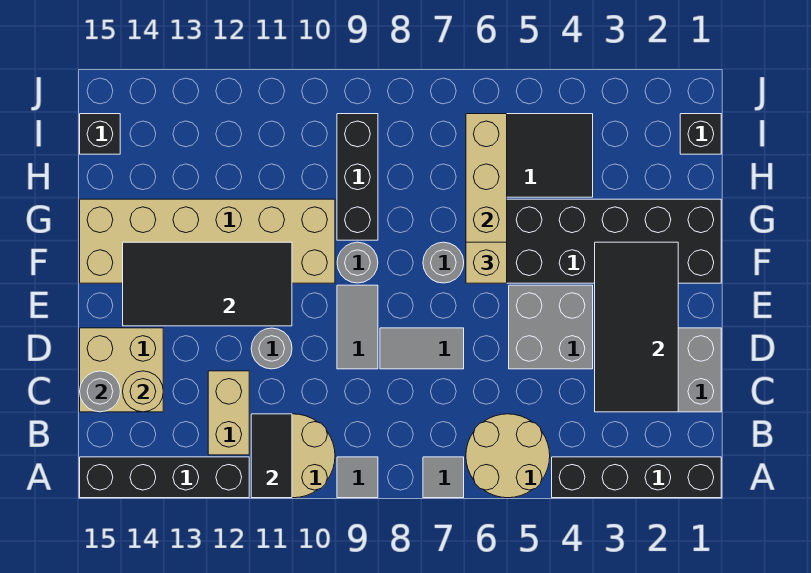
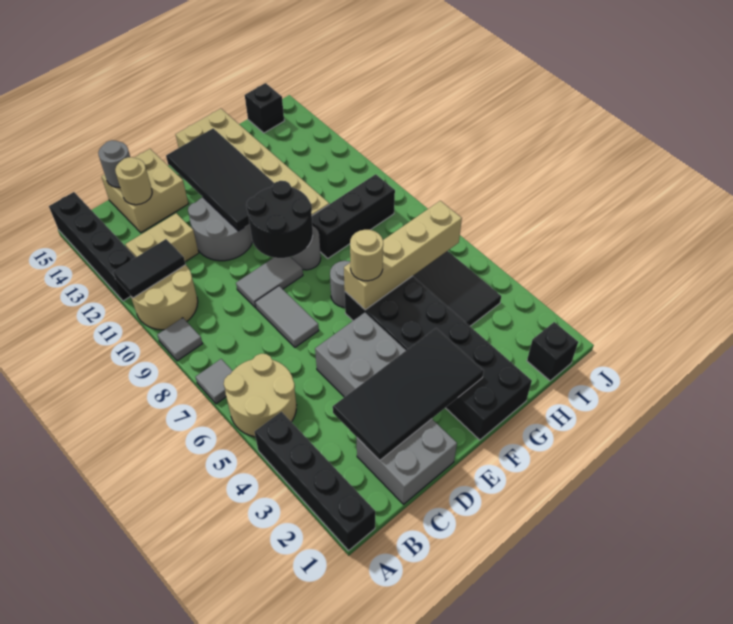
grey round brick D11 level 1 -> grey round brick D11:E12 level 1
none -> black round brick E9:F10 level 2
tan brick F6 level 3 -> tan round brick F6 level 3

